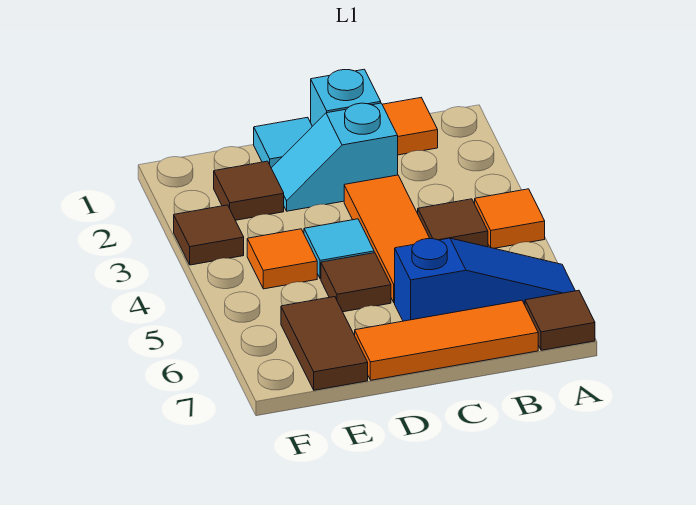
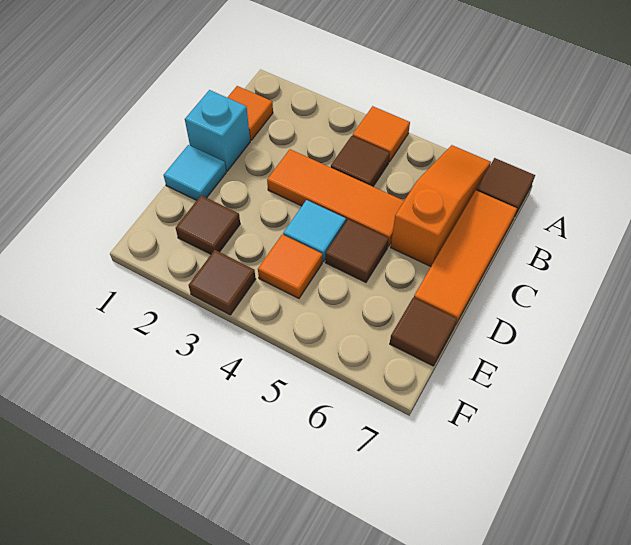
blue slope A6:C6 level 1 top C -> orange slope A6:C6 level 1 top C
cyan slope C2:D2 level 1 top C -> none
brown tile E6:E7 level 1 -> brown tile E7 level 1

